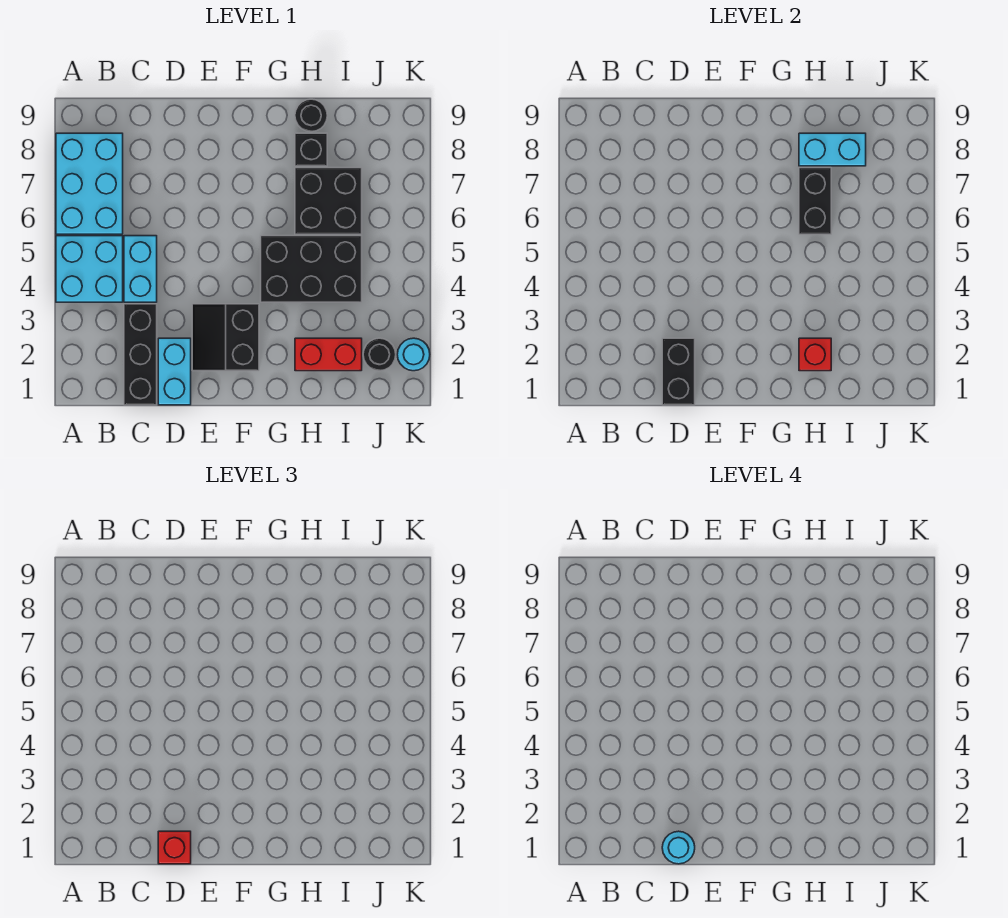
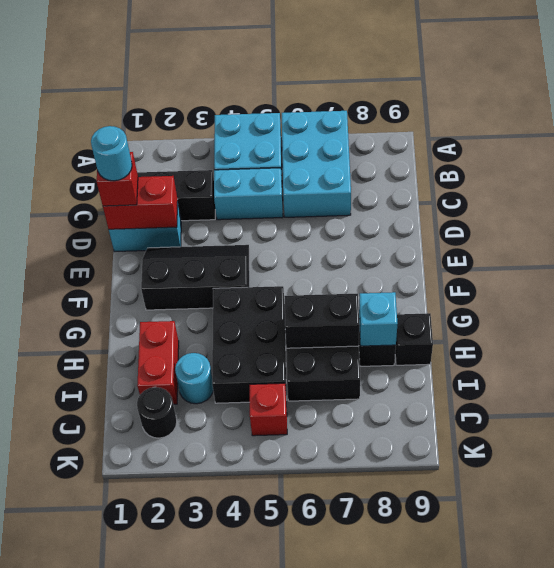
cyan brick A6:B8 level 1 -> cyan brick A6:C7 level 1
black brick D1:D2 level 2 -> red brick D1:D2 level 2
black slope E2:F3 level 1 top F -> black slope E2:F4 level 1 top F
red brick H2 level 2 -> red brick J5 level 1
cyan brick H8:I8 level 2 -> cyan brick H8 level 2
black round brick H9 level 1 -> black brick H9 level 1
cyan round brick K2 level 1 -> cyan round brick I3 level 1

